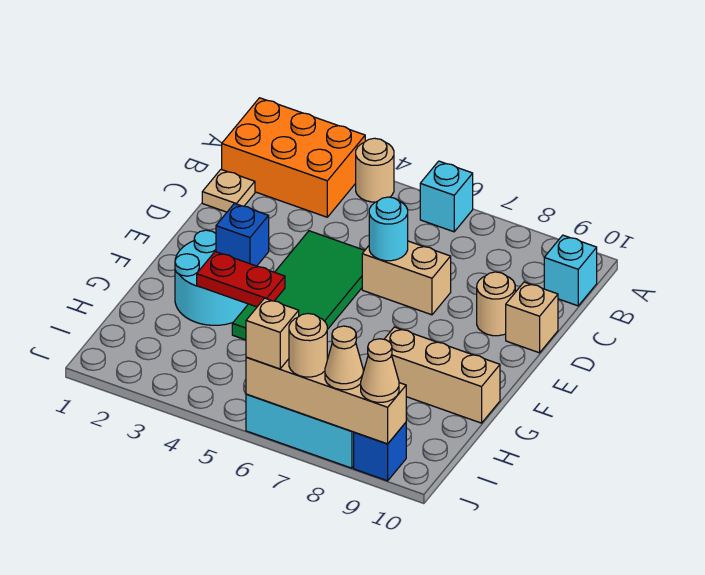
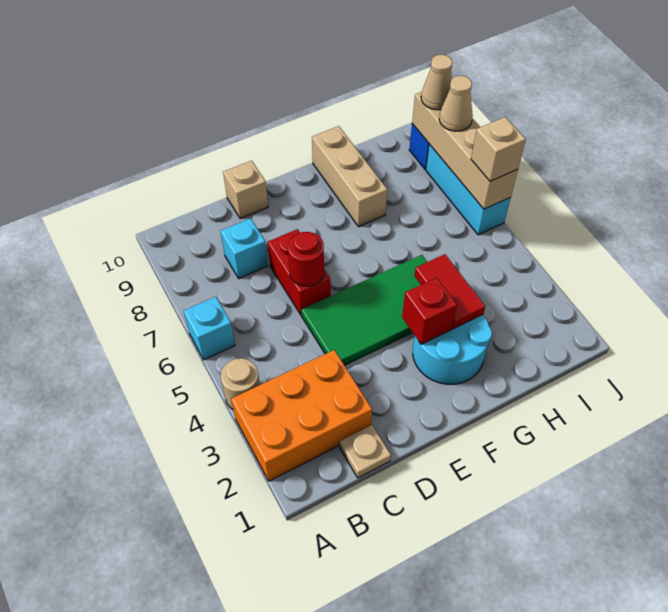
orange brick A1:B3 level 1 -> orange brick A2:C3 level 1
cyan brick B10 level 1 -> cyan brick C8 level 1
tan brick D6:D7 level 1 -> red brick D6:D7 level 1
cyan round brick D6 level 2 -> red round brick D6 level 2
tan round brick D9 level 1 -> none
blue brick F3 level 2 -> red brick F3 level 2
red plate G3:G4 level 2 -> red tile G3:G4 level 2
tan round brick J7 level 3 -> none

